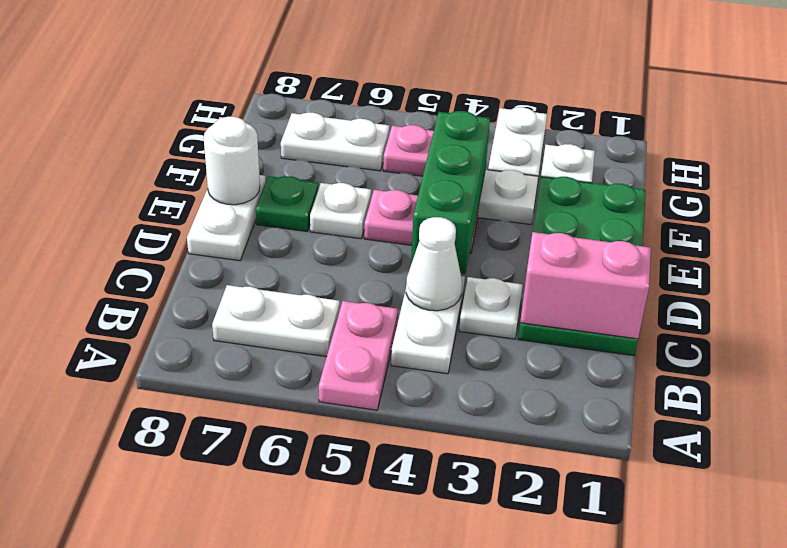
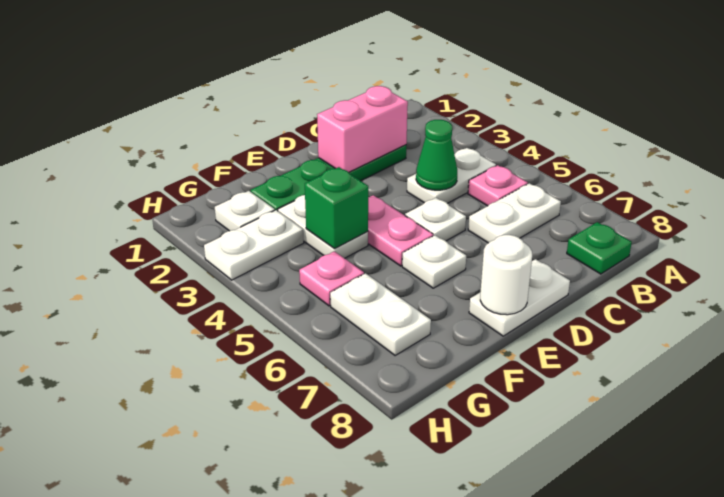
pink plate A5:B5 level 1 -> pink plate B5 level 1
white plate B6:B7 level 1 -> white plate B6:C6 level 1
green plate C1:F2 level 1 -> green plate C2:F2 level 1
pink brick C1:C2 level 2 -> pink brick C2:D2 level 2
white plate C3 level 1 -> white plate D5 level 1
white cone C4 level 2 -> green cone C4 level 2
green brick D4:F4 level 2 -> green brick F4 level 2
green plate E7 level 1 -> green plate B8 level 1

